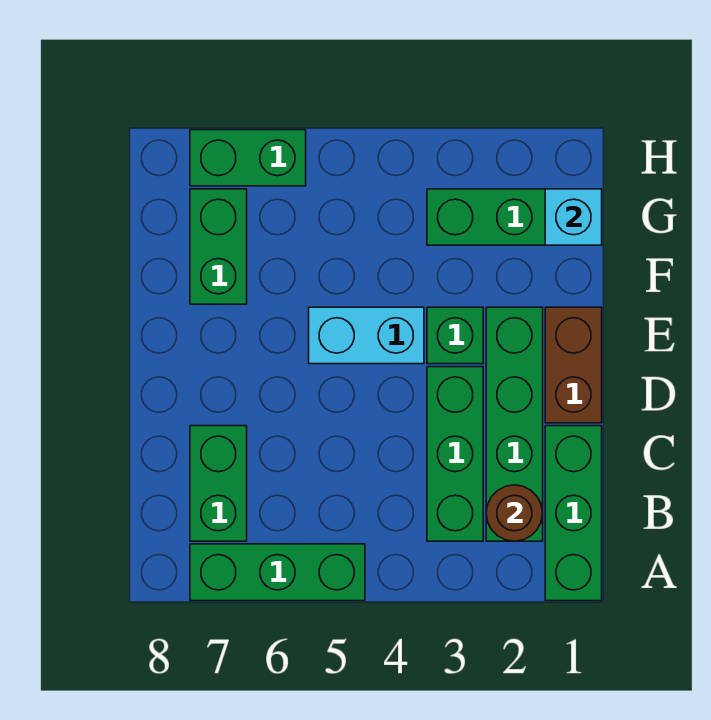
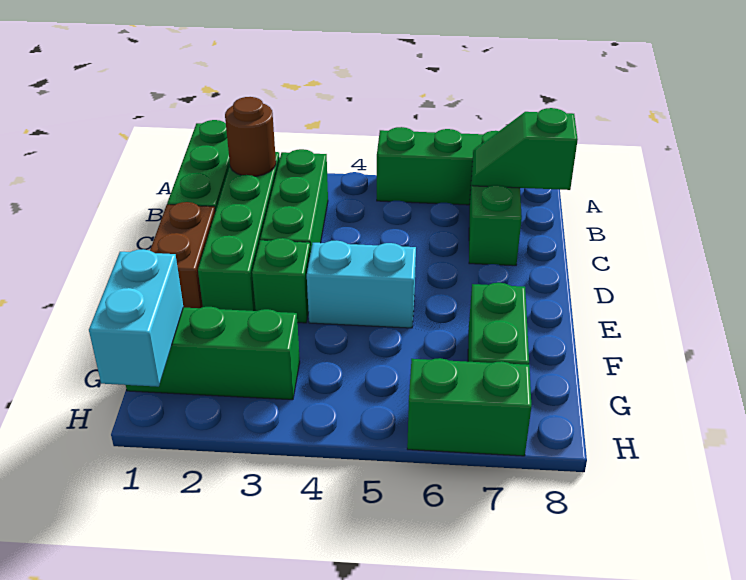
none -> green slope B7:B8 level 2 top 8
cyan brick G1 level 2 -> cyan brick G1:H1 level 2

